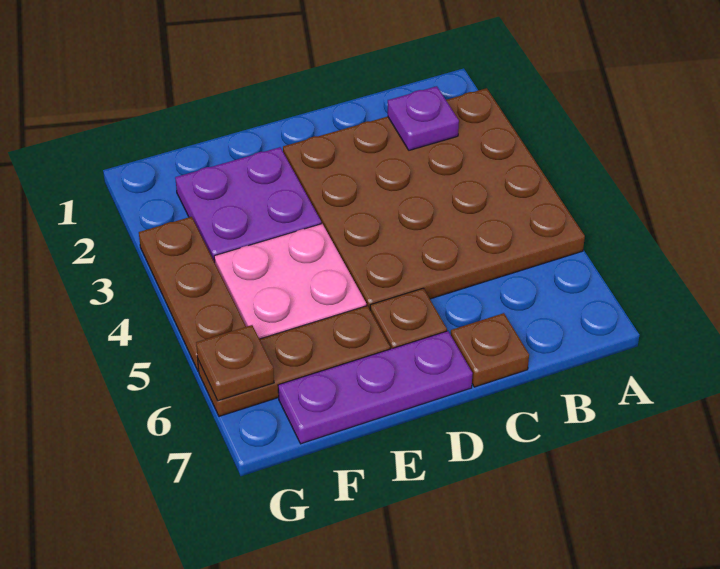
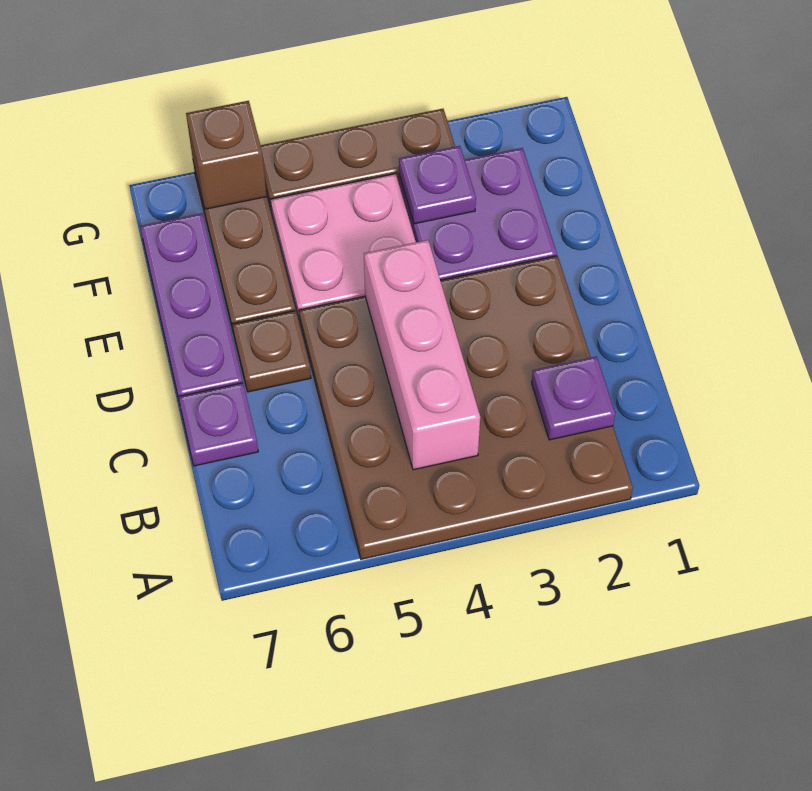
none -> pink brick B4:D4 level 2
brown plate C7 level 1 -> purple plate C7 level 1
none -> purple plate F3 level 2
brown plate G6 level 2 -> brown brick G6 level 2

